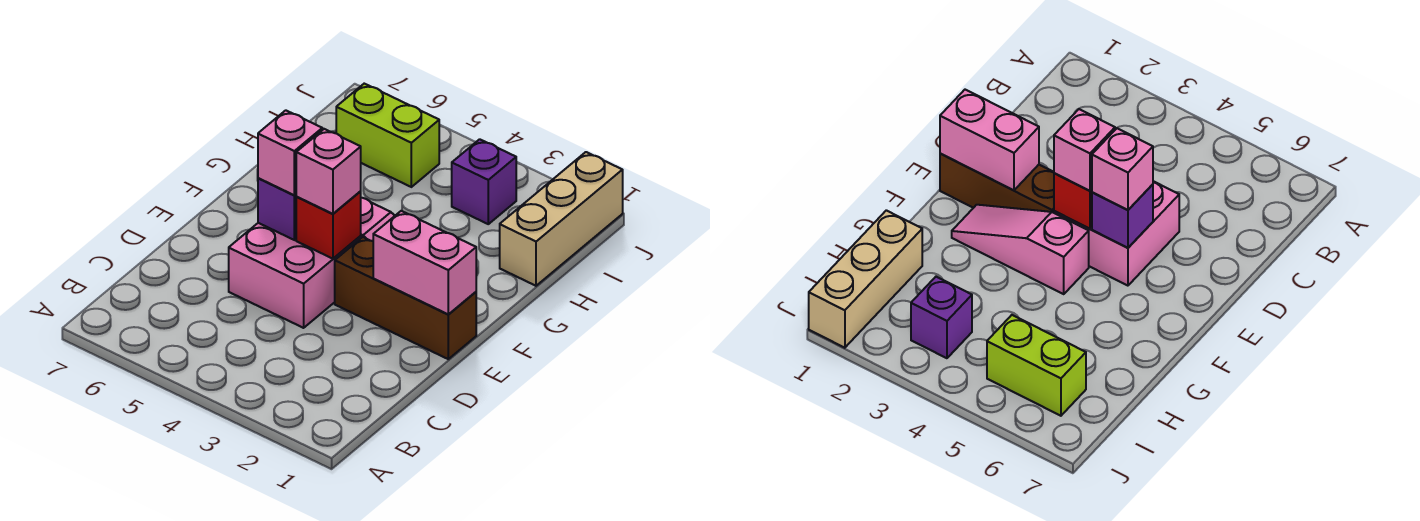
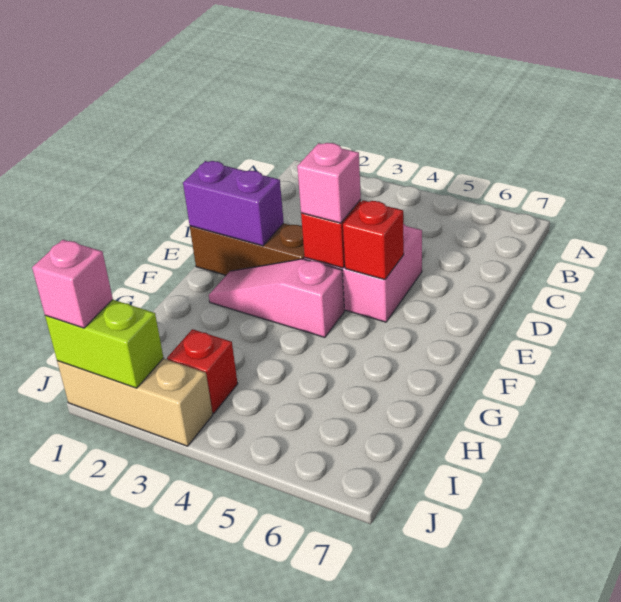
pink brick E1:E2 level 2 -> purple brick E1:E2 level 2
purple brick E5 level 2 -> red brick E5 level 2
pink brick E5 level 3 -> pink brick J1 level 3
tan brick H1:J1 level 1 -> tan brick J1:J3 level 1
purple brick I3 level 1 -> red brick I3 level 1
lime brick I5:I6 level 1 -> lime brick J1:J2 level 2

